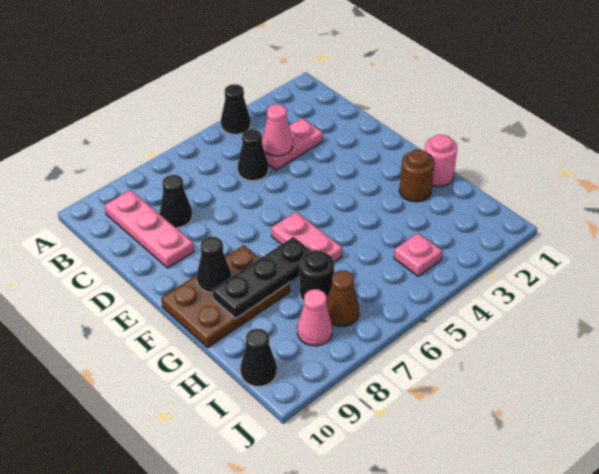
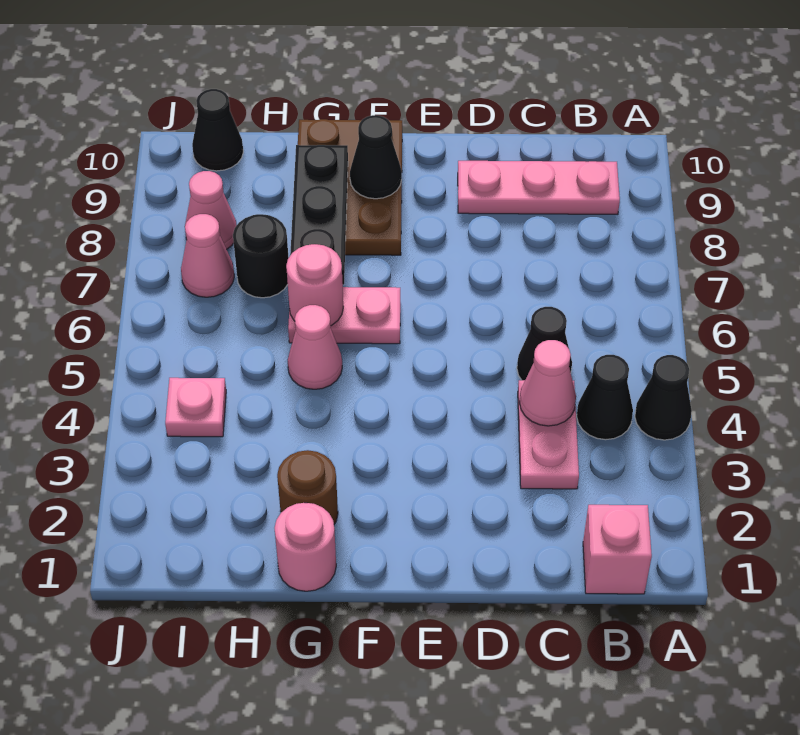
none -> pink brick B1 level 1
black cone C8 level 1 -> black cone B4 level 1
none -> pink cone G5 level 1
none -> pink round brick G6 level 2
brown cone I7 level 1 -> pink cone I7 level 1

